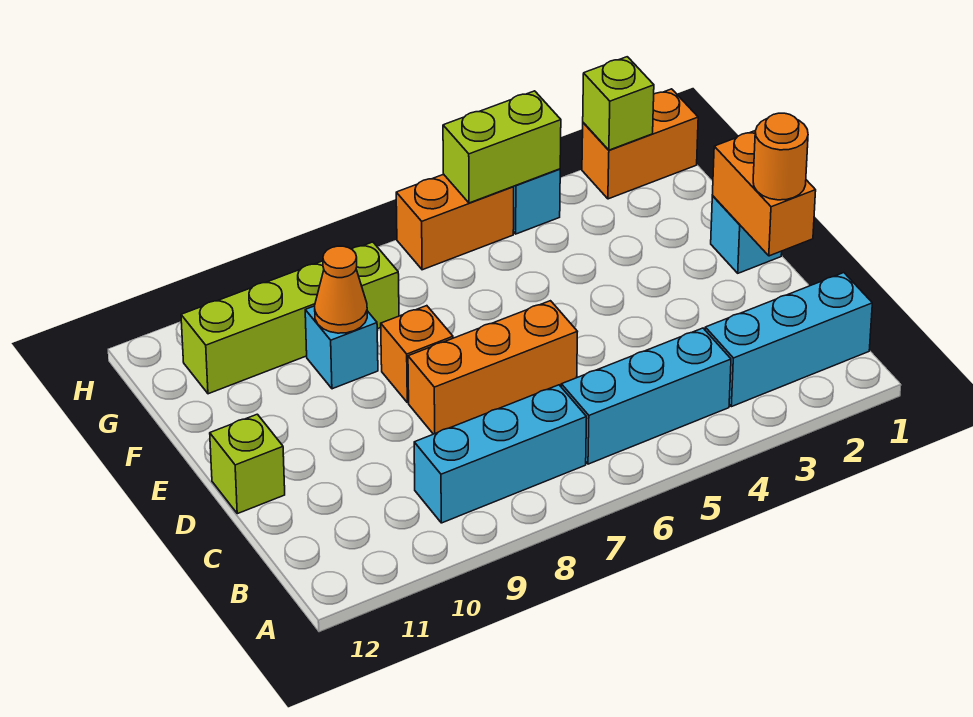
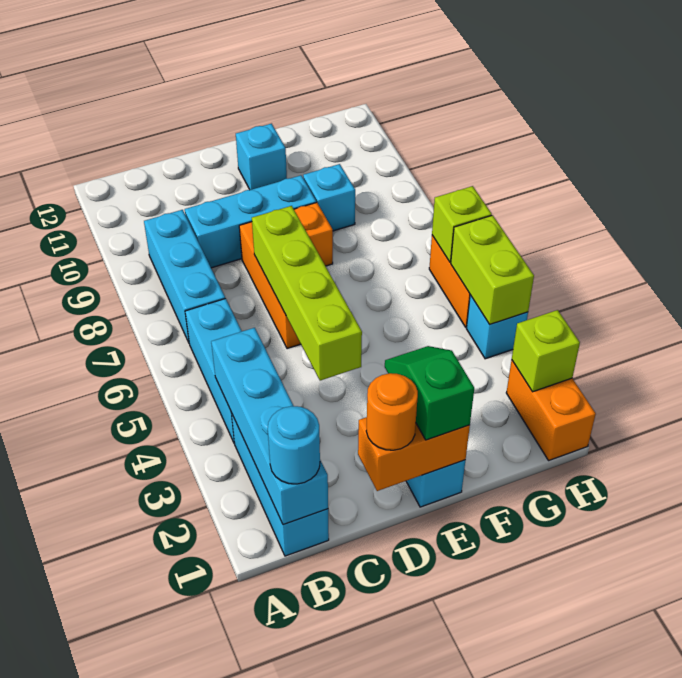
none -> cyan brick B1:B4 level 2
none -> cyan round brick B1 level 3
none -> cyan brick C9:E9 level 1
lime brick D12 level 1 -> lime brick H6 level 2
none -> green slope E1:E2 level 3 top 1
none -> cyan brick E11 level 1
orange cone F9 level 2 -> none
lime brick G8:G11 level 1 -> lime brick D4:D7 level 2

